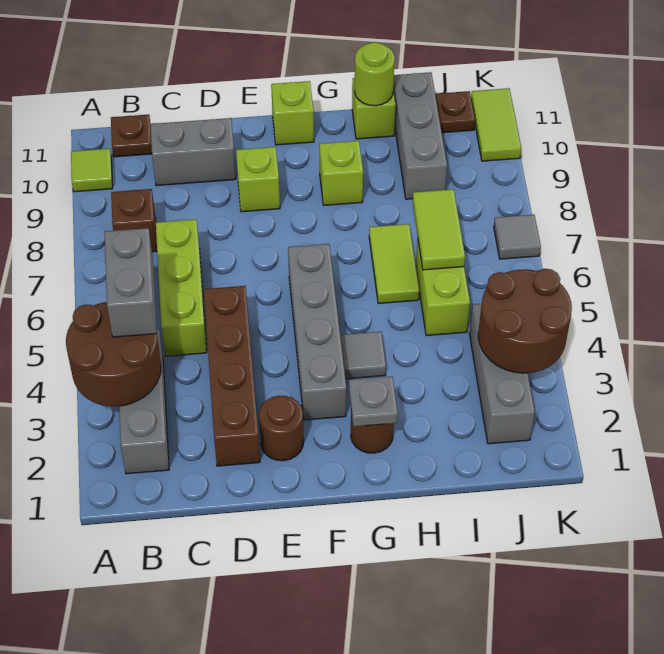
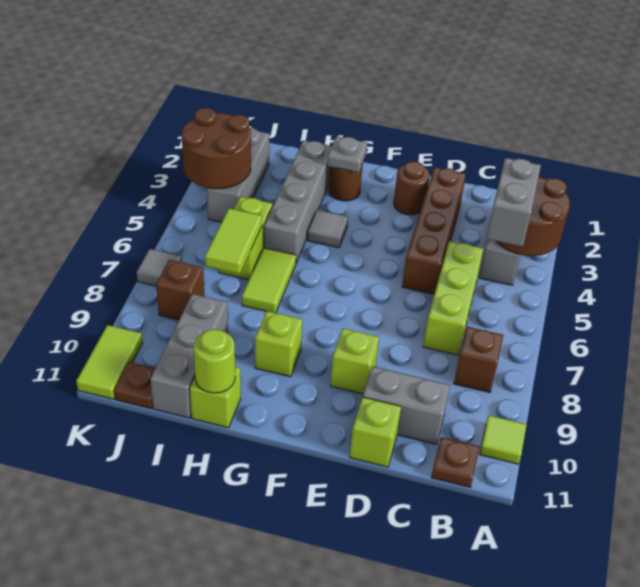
grey brick F3:F6 level 1 -> grey brick H2:H5 level 1
lime brick F11 level 1 -> lime brick D11 level 1
none -> brown brick J8 level 1

